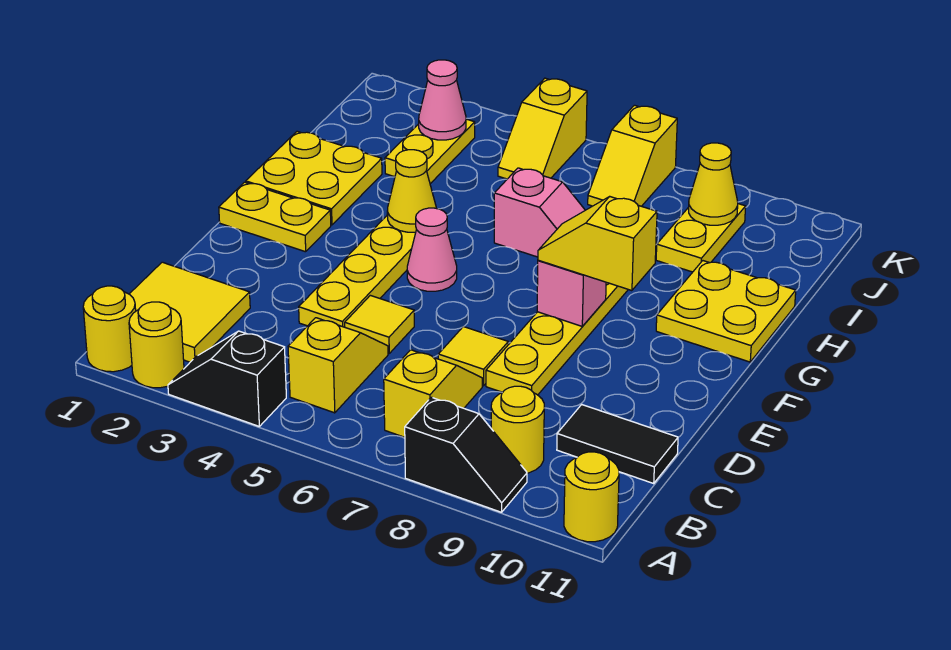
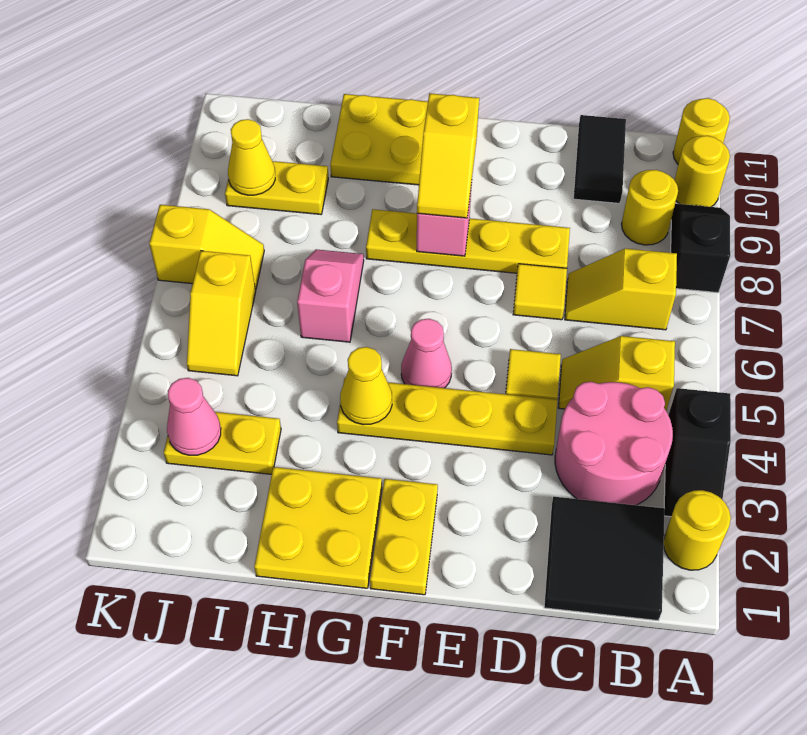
yellow round brick A1 level 1 -> yellow round brick A10 level 1
yellow tile B1:C2 level 1 -> black tile B1:C2 level 1
none -> pink round brick B3:C4 level 1
yellow slope J5:K5 level 1 top K -> yellow slope J5:J6 level 1 top 6

